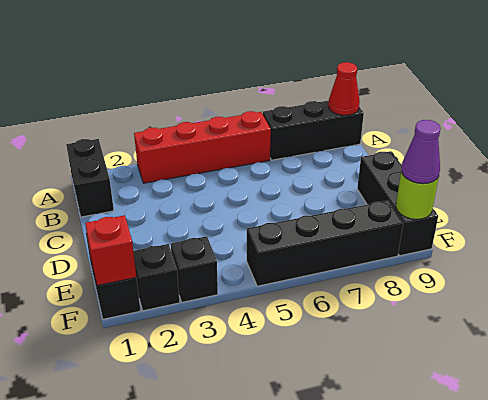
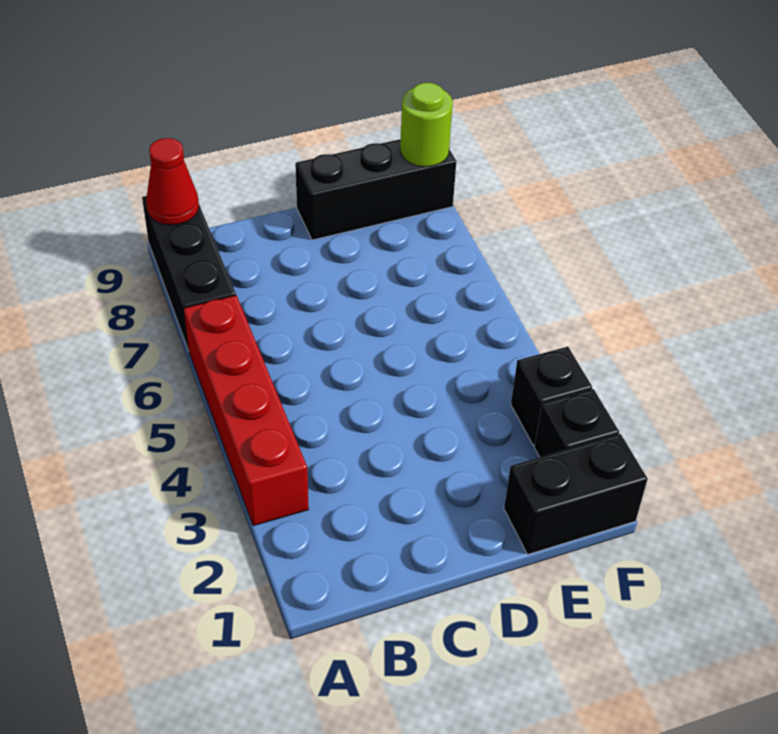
black brick A1:B1 level 1 -> none
red brick F1 level 2 -> none
black brick F5:F8 level 1 -> none
purple cone F9 level 3 -> none

